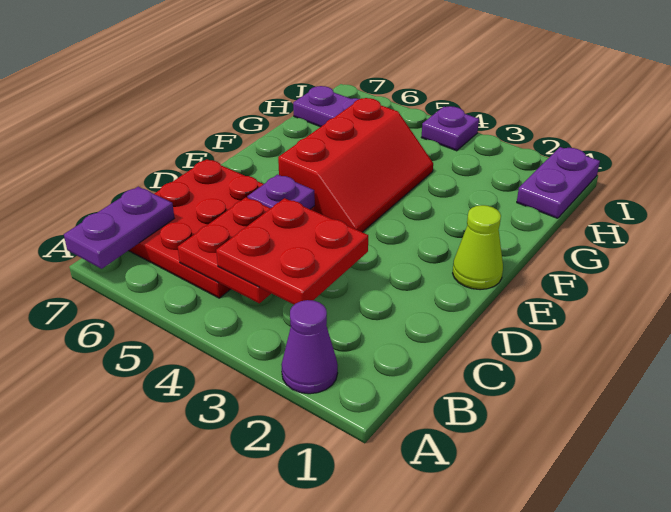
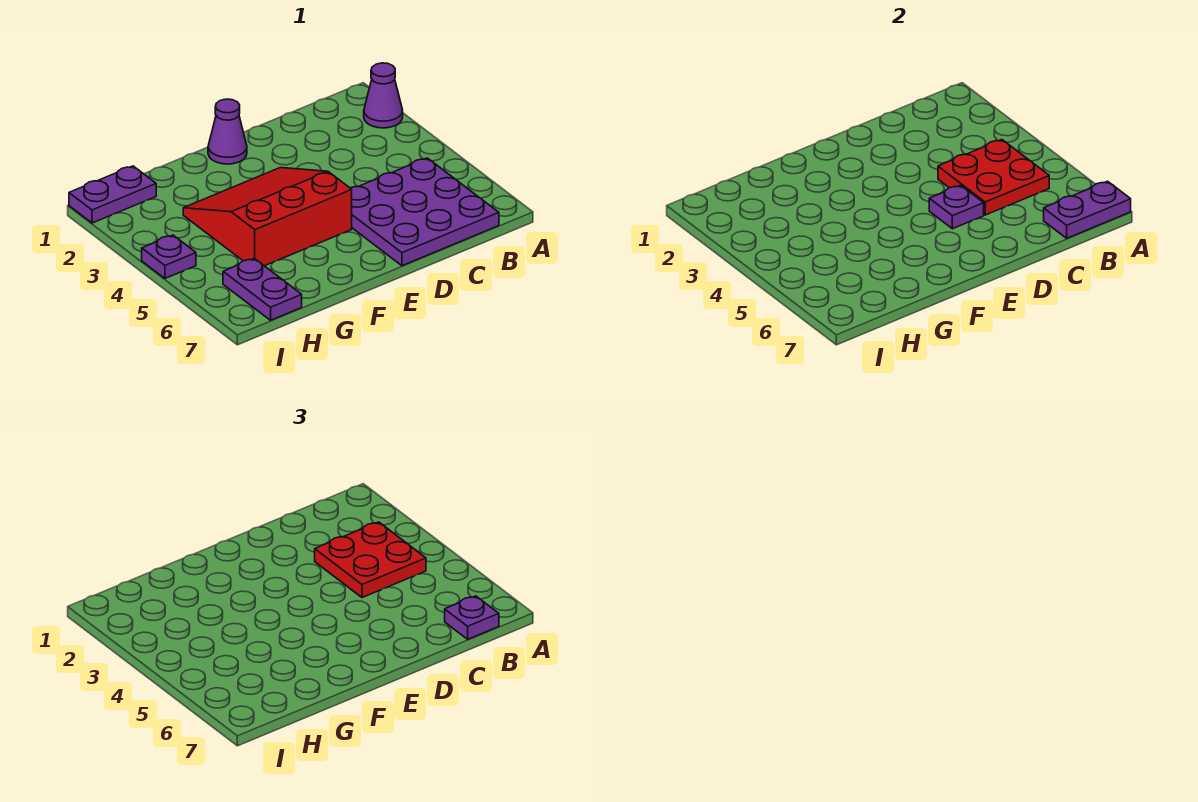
red plate B5:D7 level 1 -> purple plate B5:D7 level 1
none -> purple plate B7 level 3
lime cone E1 level 1 -> purple cone E1 level 1
red slope E4:G5 level 1 top 5 -> red slope E3:G5 level 1 top 5

